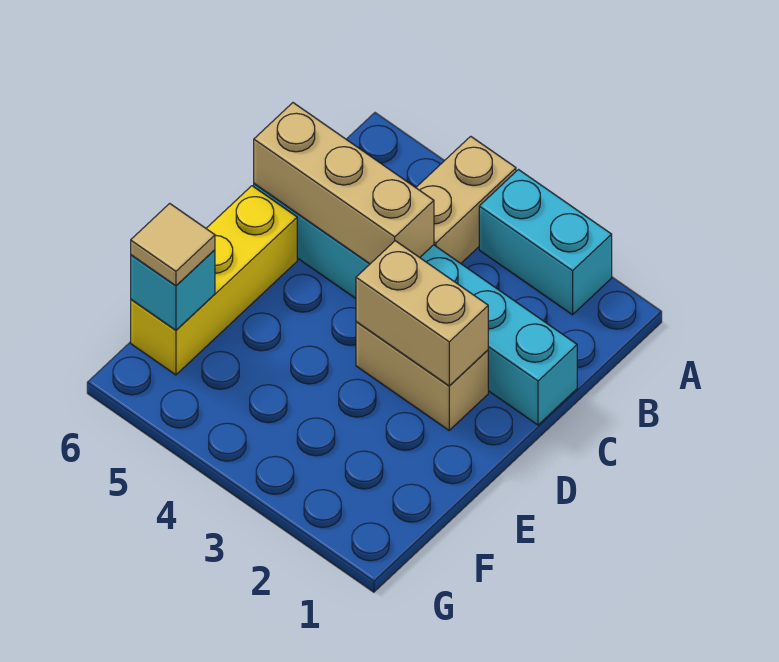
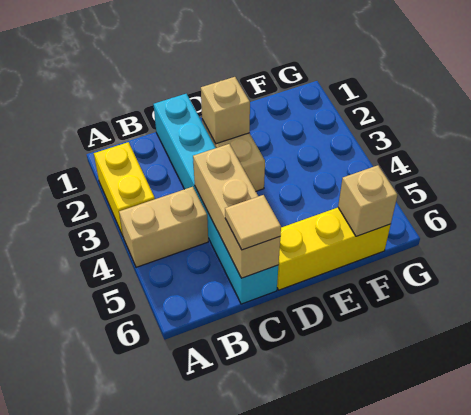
cyan brick A2:A3 level 1 -> yellow brick A2:A3 level 1
tan brick D2:D3 level 2 -> tan brick D2 level 2
cyan brick F6 level 2 -> tan brick F6 level 2
tan tile F6 level 3 -> tan tile C6 level 3

